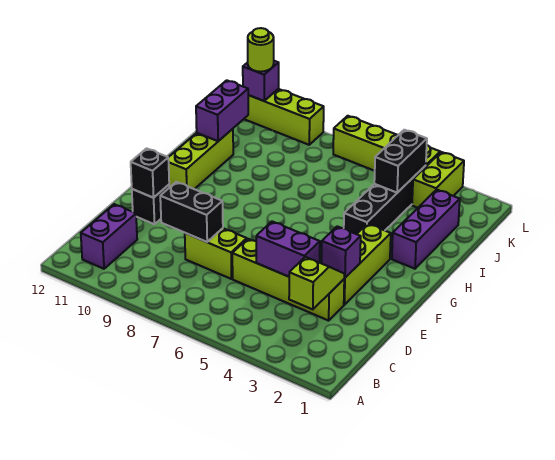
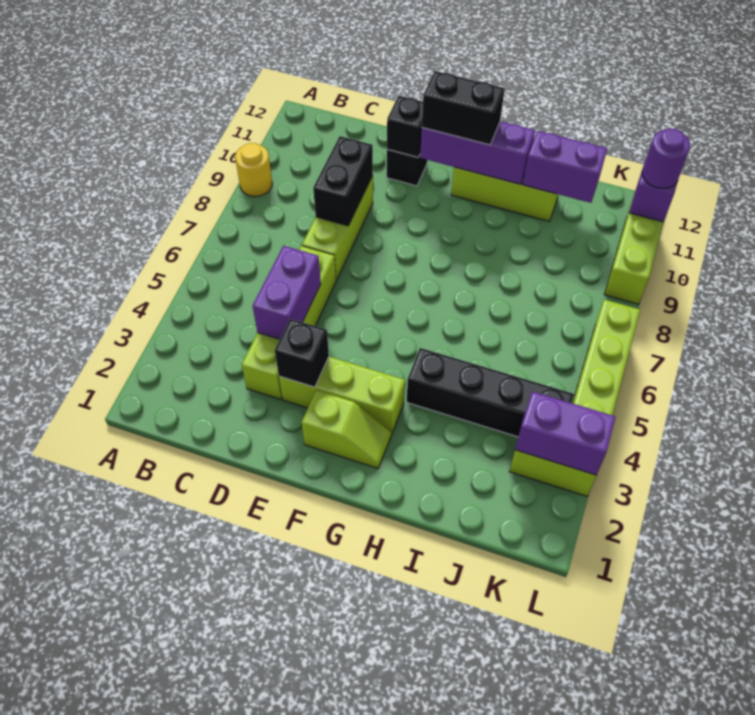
none -> yellow round brick A9 level 1
purple brick B11:C11 level 1 -> purple brick K3:L3 level 2
lime slope C3:D3 level 2 top C -> lime slope F2:G2 level 1 top F
lime brick D7:D8 level 1 -> lime brick D7:D9 level 1
purple brick E3 level 2 -> black brick E3 level 2
purple brick H2:J2 level 1 -> purple brick F11:H11 level 2
black brick J4:K4 level 2 -> black brick F11:G11 level 3
lime round brick L11 level 3 -> purple round brick L11 level 3

